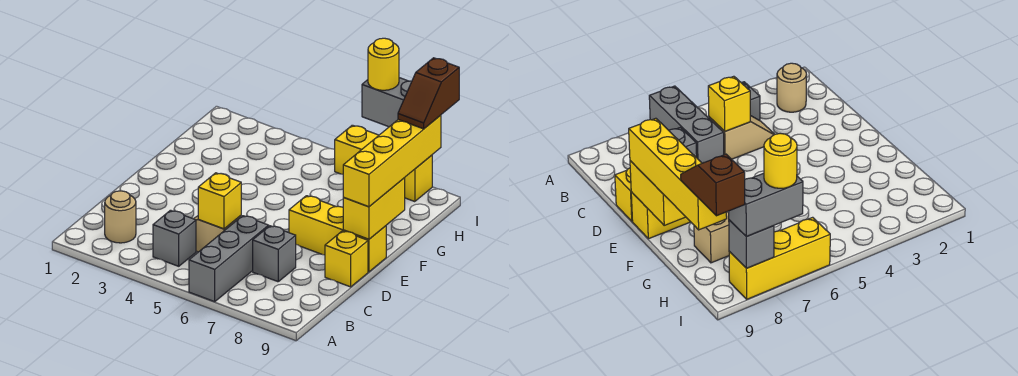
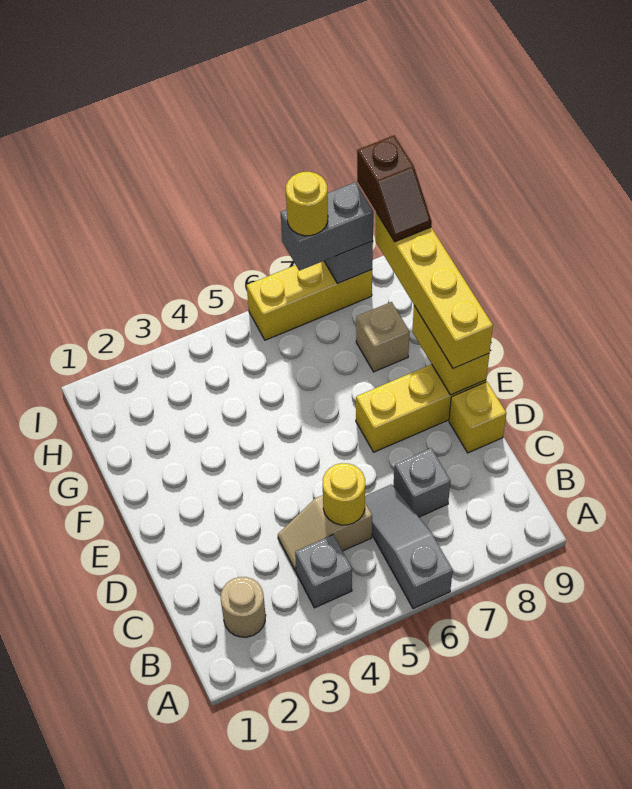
grey brick A6:C6 level 1 -> grey slope A6:C6 level 1 top A
yellow brick C5 level 2 -> yellow round brick C5 level 2

